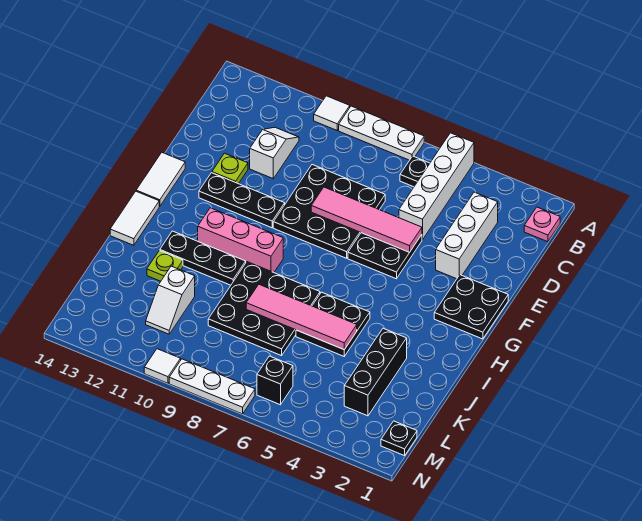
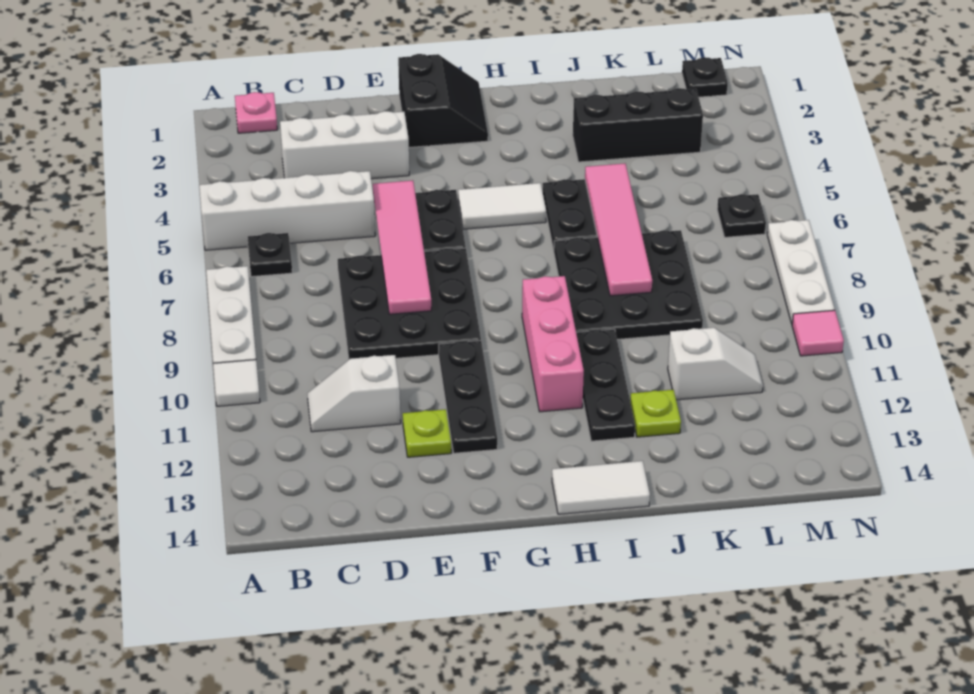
black plate F1:G2 level 1 -> black slope F1:G2 level 1 top F
white tile F14:G14 level 1 -> white tile G5:H5 level 1
black brick M6 level 1 -> black plate M6 level 1
white tile N10 level 1 -> pink tile N10 level 1

